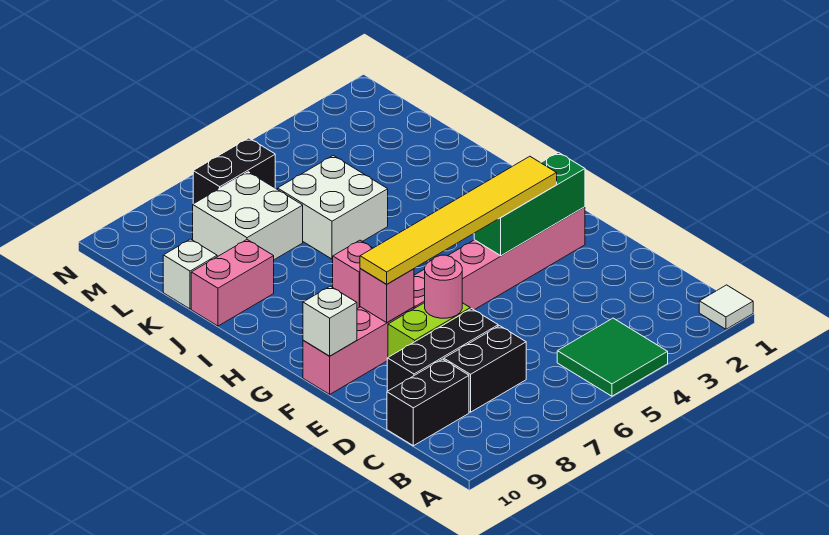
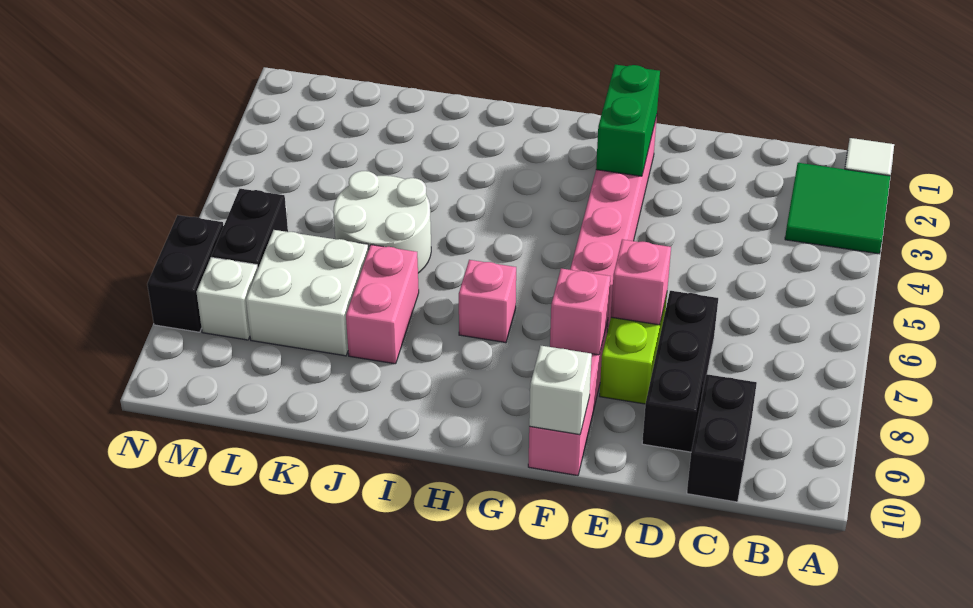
green tile A4:B5 level 1 -> green tile A2:B3 level 1
black brick C7:C8 level 1 -> black brick N7:N8 level 1
pink round brick E7 level 2 -> pink brick E7 level 2
green brick F2:F4 level 2 -> green brick F2:F3 level 2
yellow tile F3:F8 level 3 -> none
white brick J5:K6 level 1 -> white round brick J5:K6 level 1
pink brick J9:J10 level 1 -> pink brick J7:J8 level 1
white brick K10 level 1 -> white brick M8 level 1

